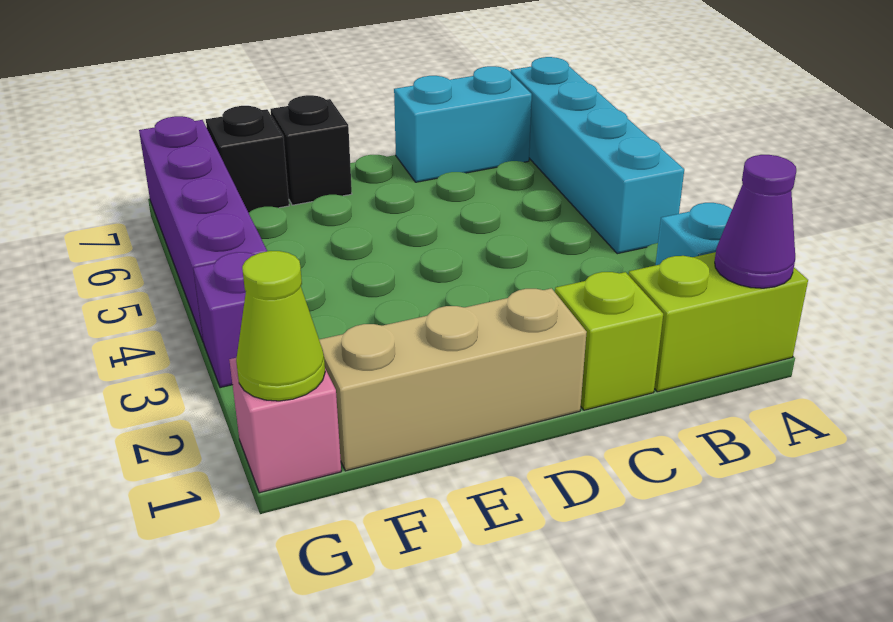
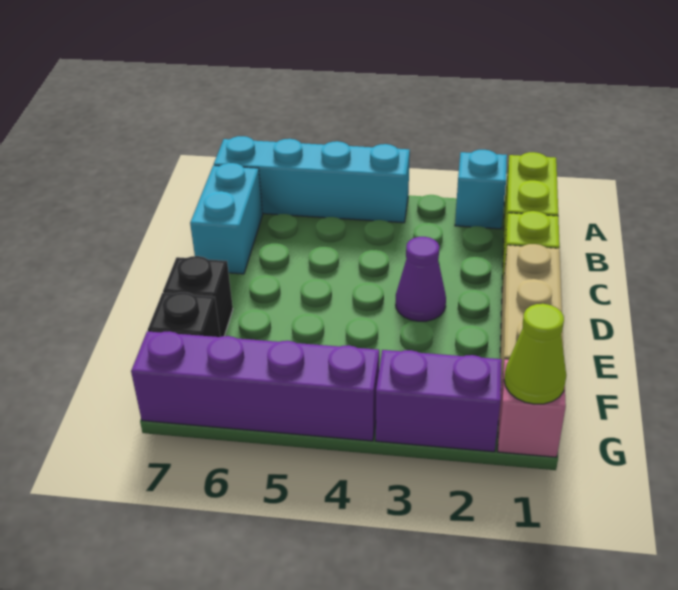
purple cone A1 level 2 -> purple cone D3 level 1
purple brick G3 level 1 -> purple brick G2:G3 level 1

